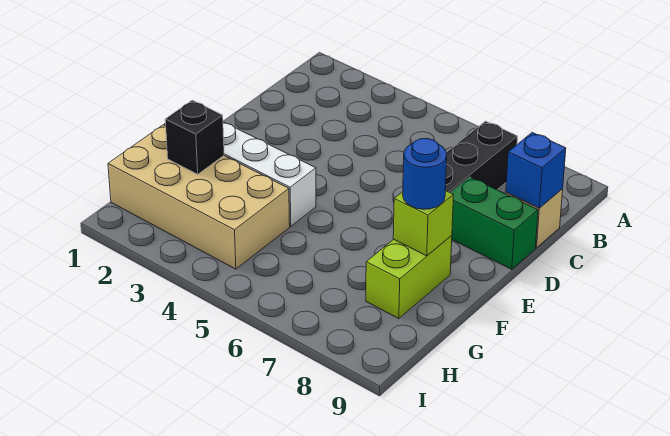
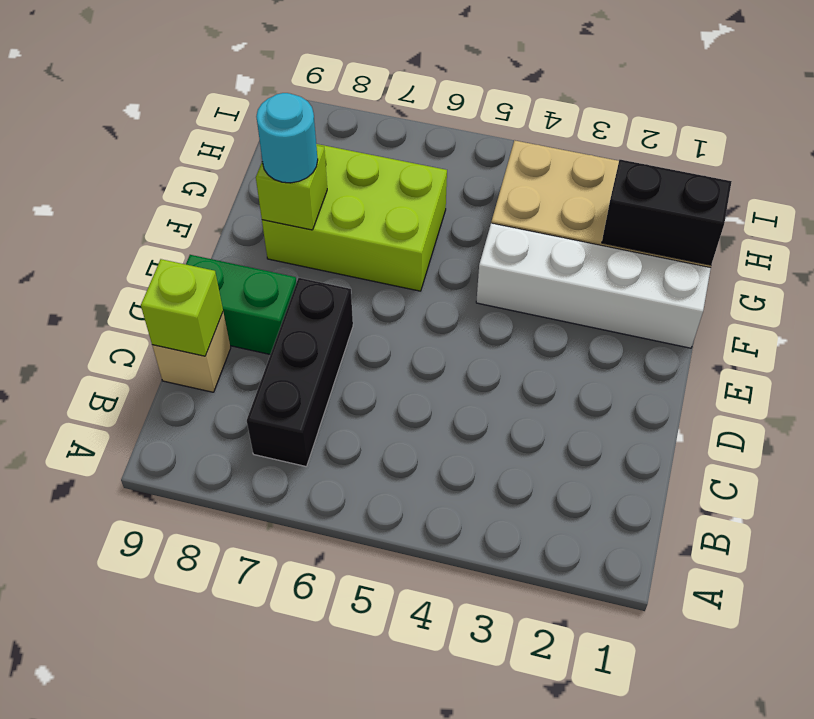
blue brick C9 level 2 -> lime brick C9 level 2
lime brick F8:G8 level 1 -> lime brick F6:G8 level 1
blue round brick F8 level 3 -> cyan round brick F8 level 3
black brick G2 level 2 -> black brick G1:G2 level 2

